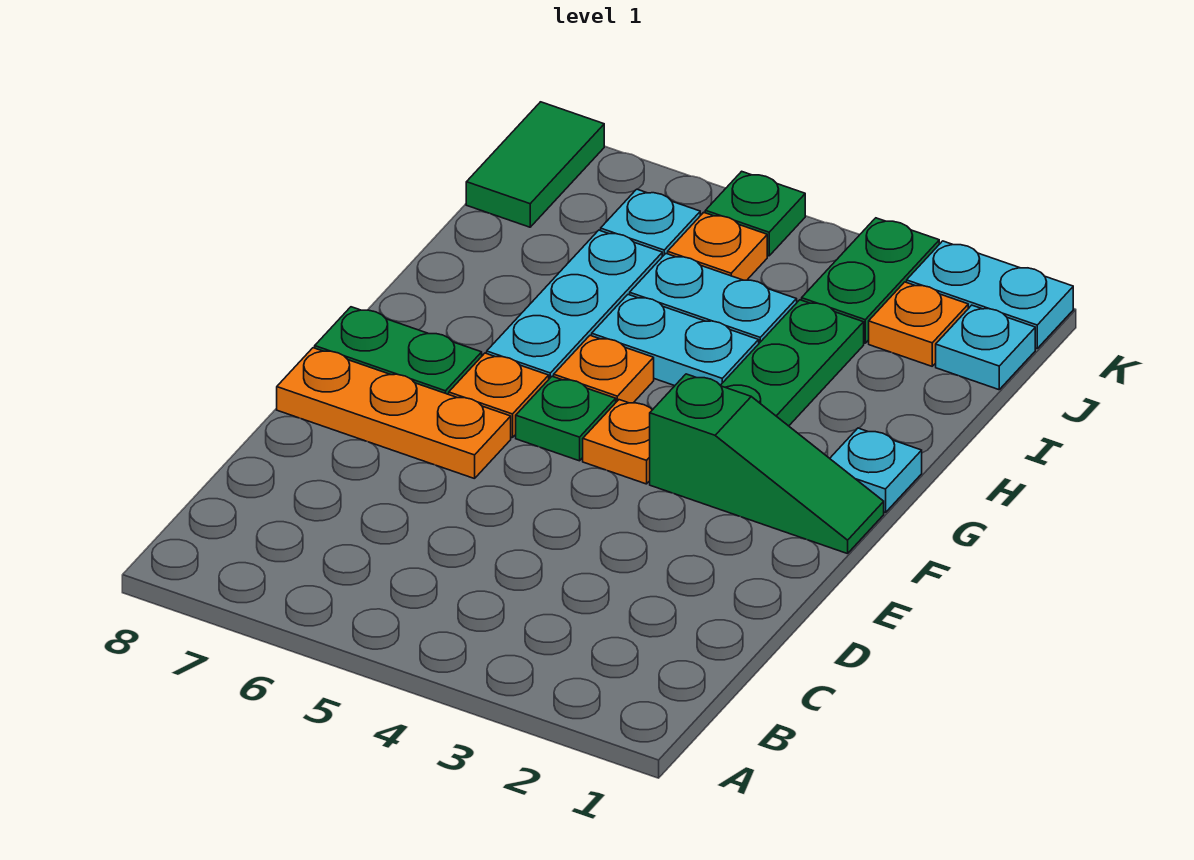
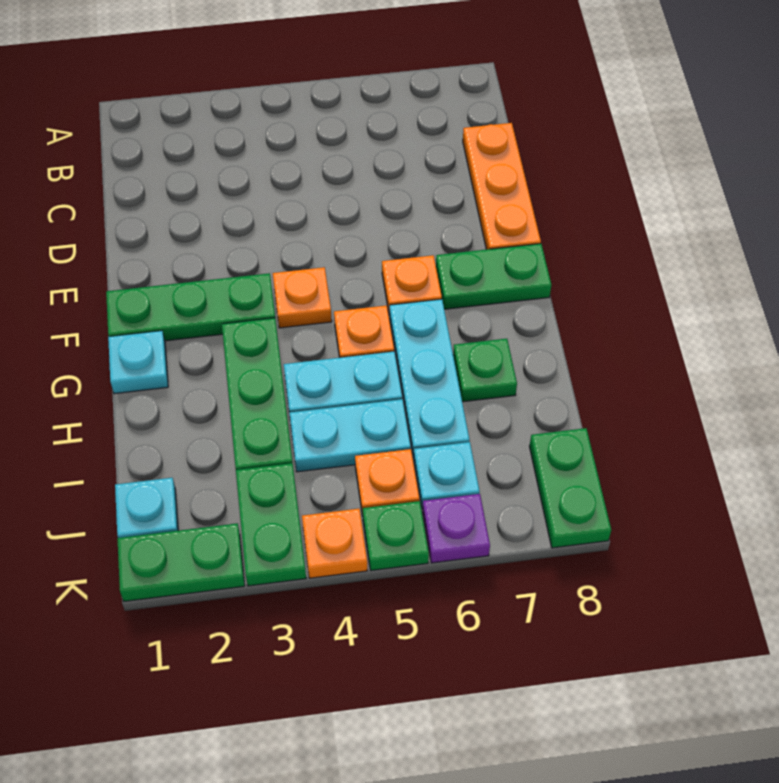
orange plate E6:E8 level 1 -> orange plate C8:E8 level 1
green slope F1:F3 level 1 top 3 -> green plate F1:F3 level 1
green plate F5 level 1 -> green plate H7 level 1
orange plate J2 level 1 -> orange plate K4 level 1
green tile J8:K8 level 1 -> green plate J8:K8 level 1
cyan plate K1:K2 level 1 -> green plate K1:K2 level 1
none -> purple plate K6 level 1

